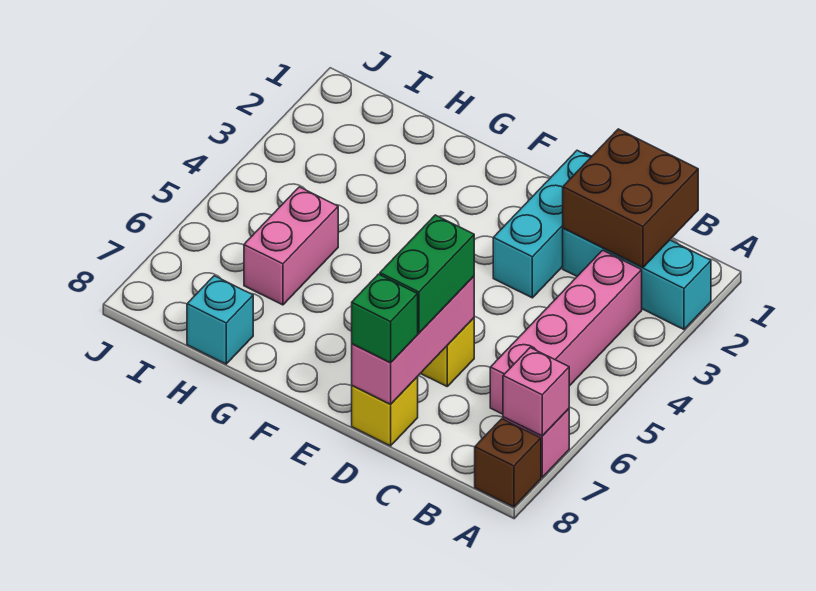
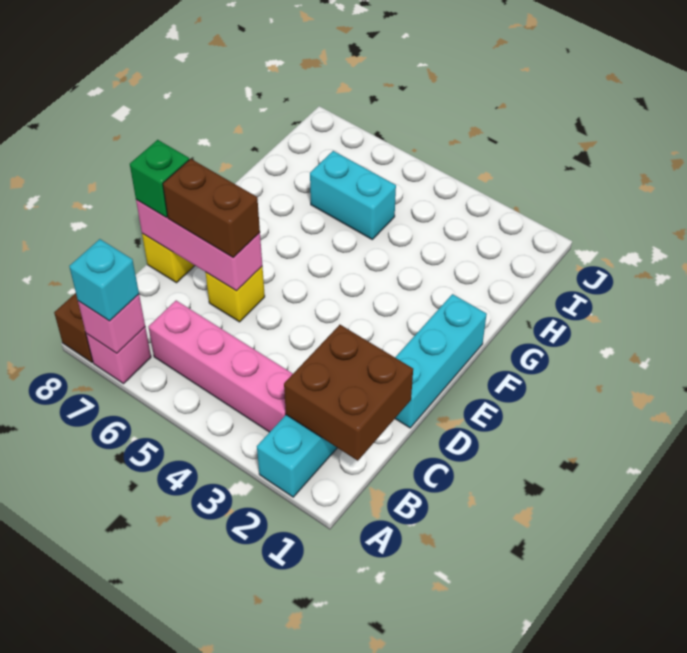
cyan brick D1:D3 level 1 -> cyan brick D1:F1 level 1
green brick D6:D7 level 3 -> brown brick D6:D7 level 3
pink brick H5:H6 level 1 -> cyan brick H5:H6 level 1
cyan brick H8 level 1 -> cyan brick A7 level 3

